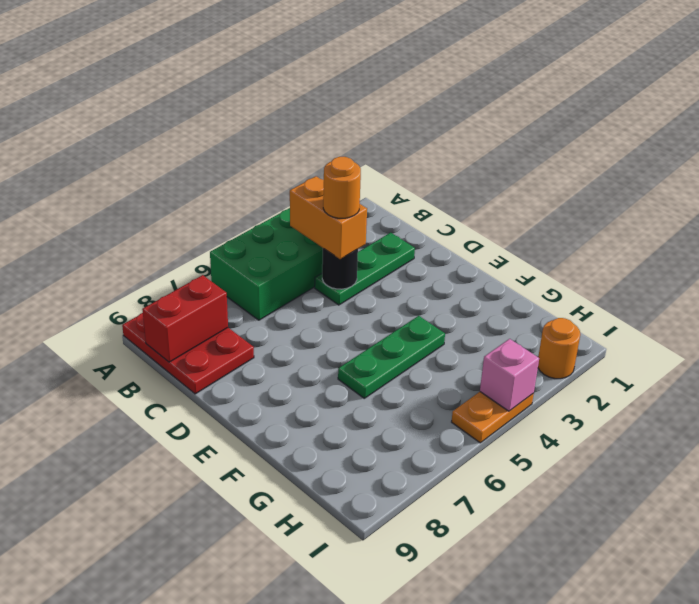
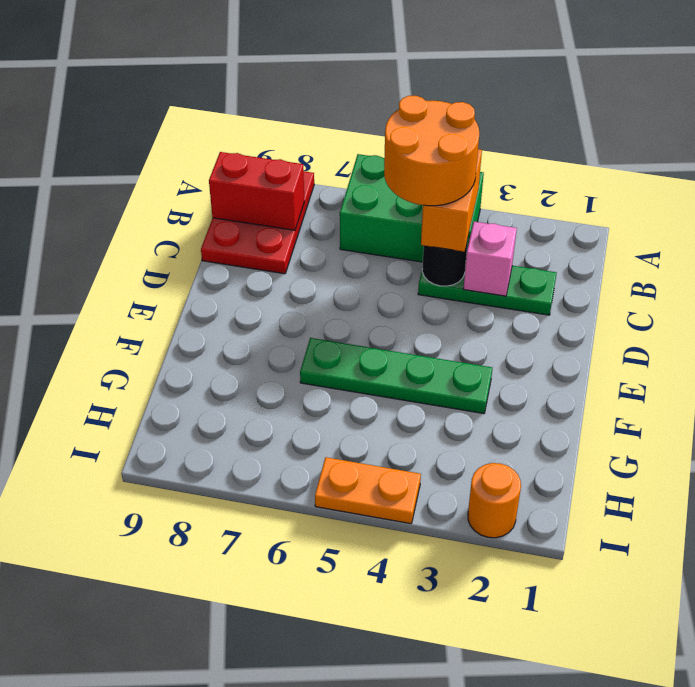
orange round brick C4 level 4 -> orange round brick B4:C5 level 4
green plate F4:F6 level 1 -> green plate F3:F6 level 1
pink brick I4 level 2 -> pink brick C3 level 2

